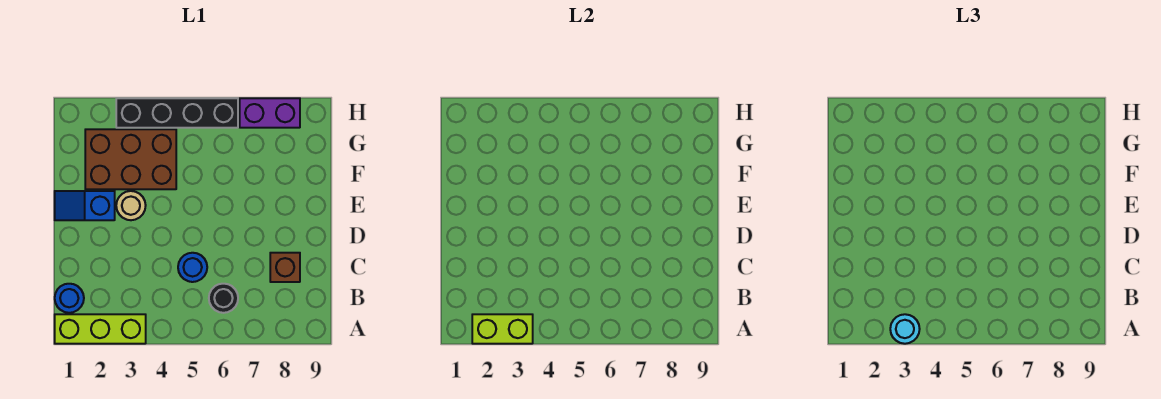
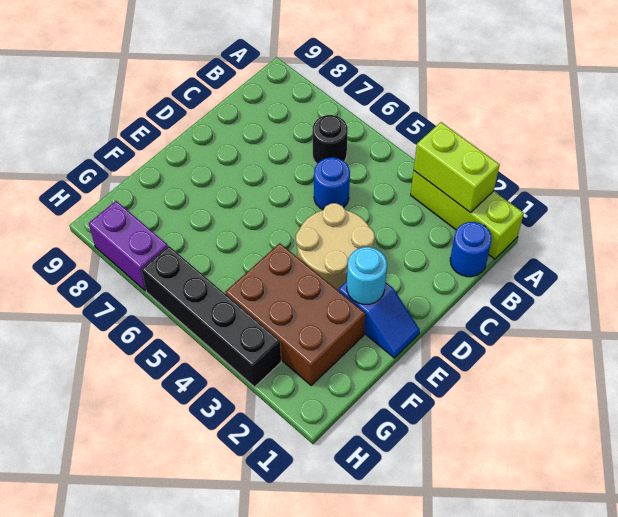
cyan round brick A3 level 3 -> cyan round brick E2 level 2
brown brick C8 level 1 -> none
tan round brick E3 level 1 -> tan round brick D3:E4 level 1

